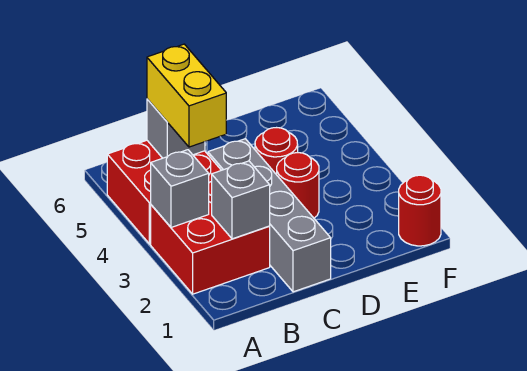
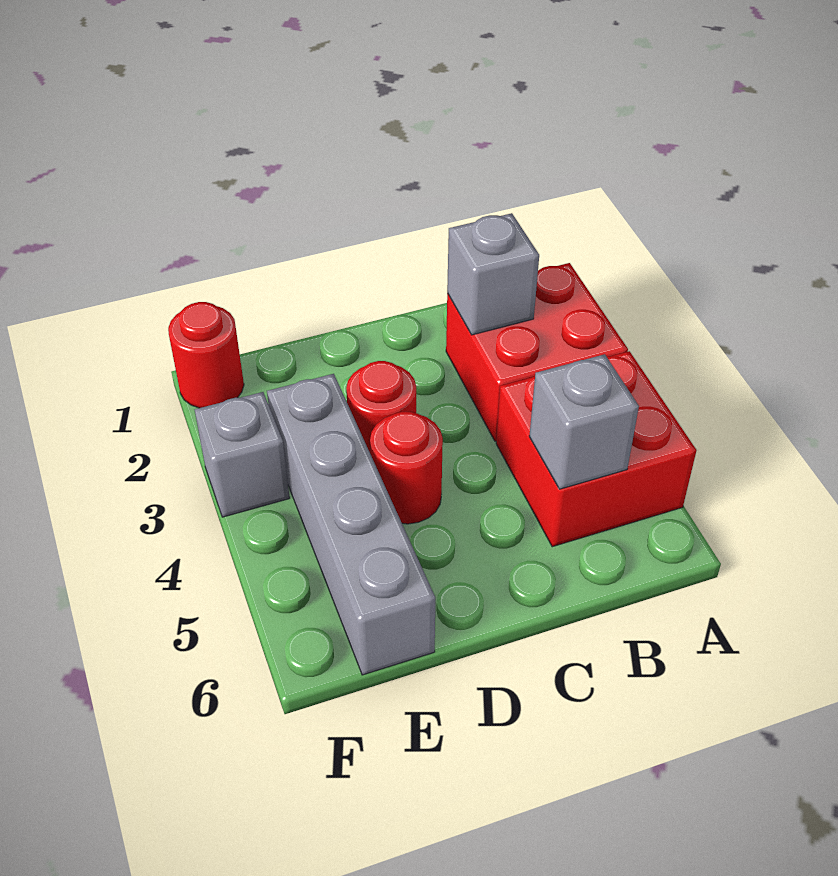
grey brick A3 level 2 -> grey brick F3 level 1
yellow brick B4:B5 level 3 -> none
grey brick C1:C4 level 1 -> grey brick E3:E6 level 1

